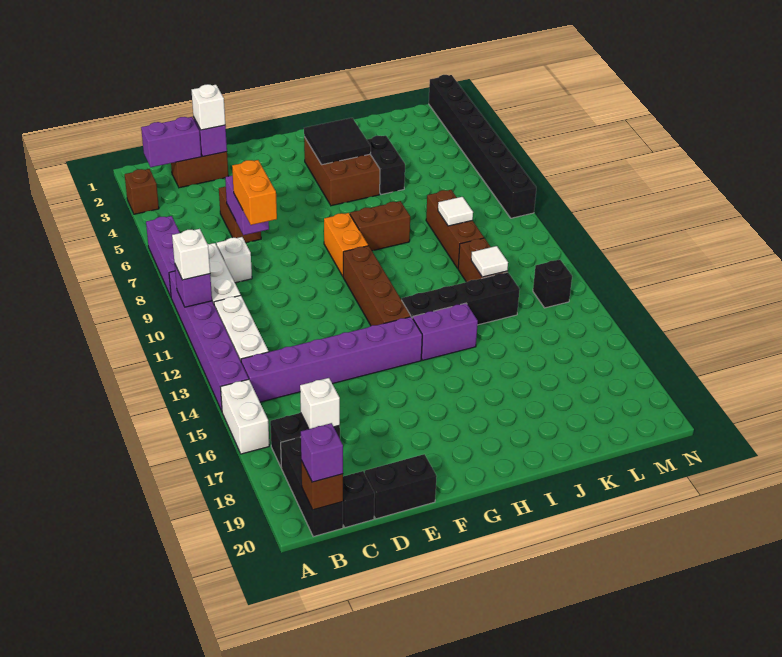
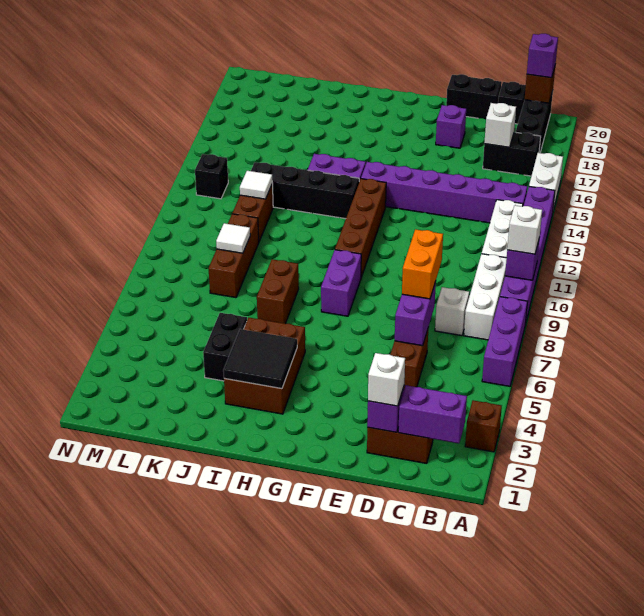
none -> purple brick E18 level 1
orange brick G8:G9 level 1 -> purple brick G8:G9 level 1
brown brick H8:I8 level 1 -> brown brick I7:I8 level 1
black brick N1:N8 level 1 -> none

